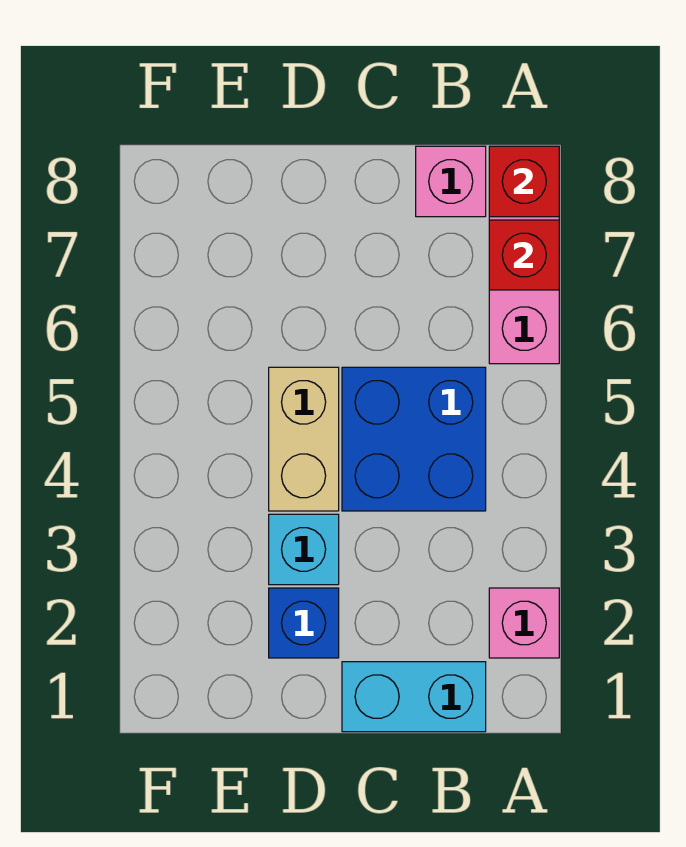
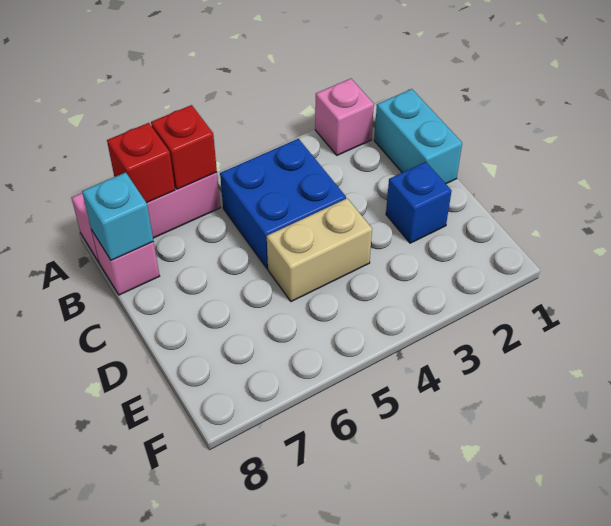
red brick A8 level 2 -> red brick A6 level 2
cyan brick D3 level 1 -> cyan brick B8 level 2

